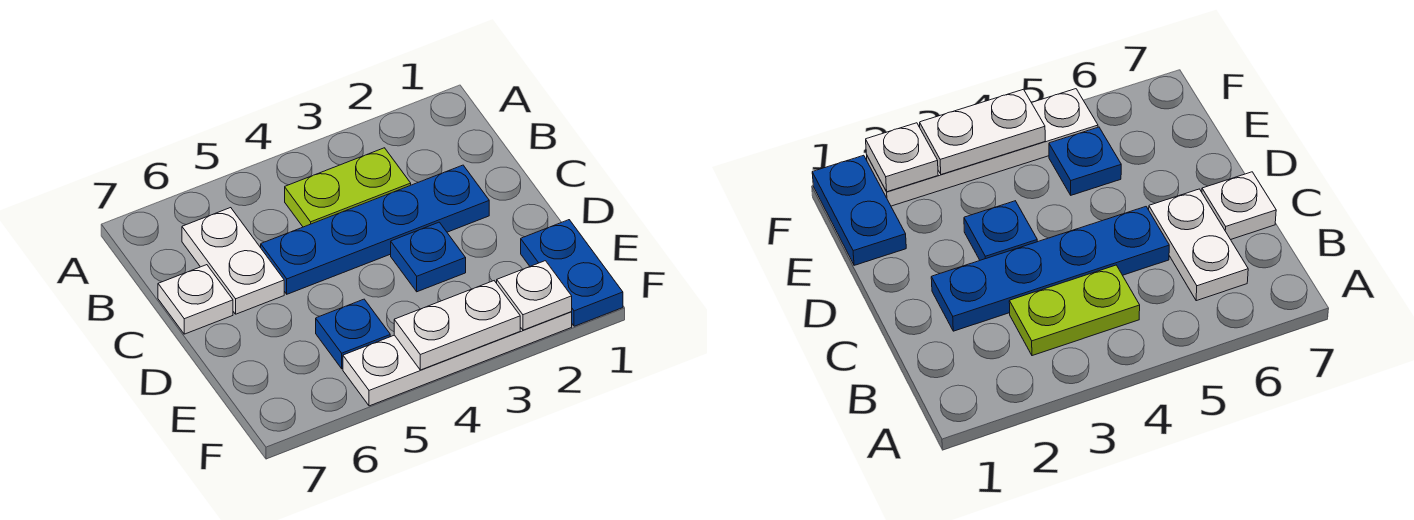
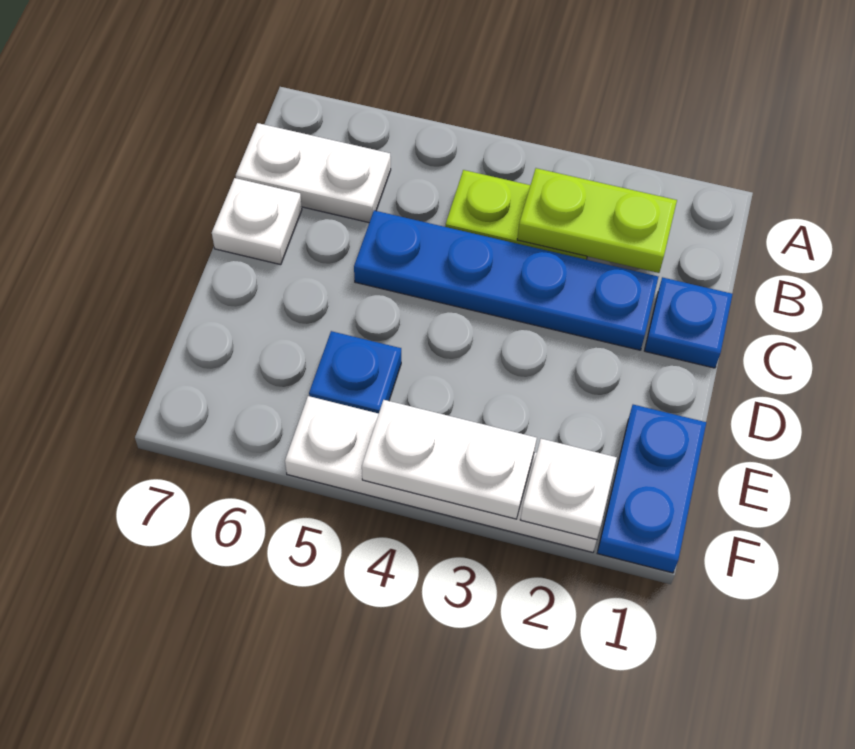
none -> lime plate B2:B3 level 2
white plate B6:C6 level 1 -> white plate B6:B7 level 1
blue plate D3 level 1 -> blue plate C1 level 1

